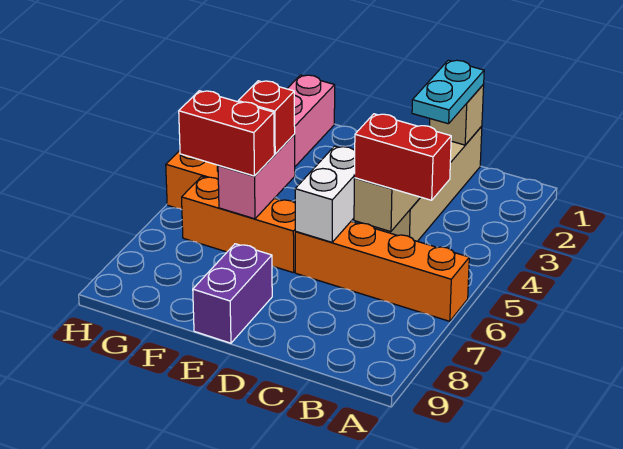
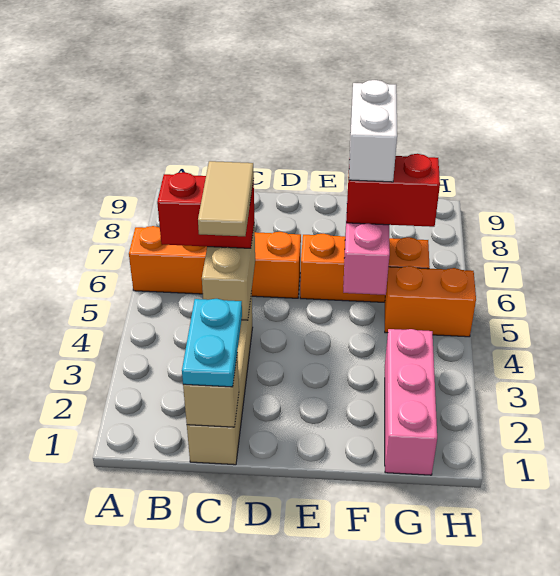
none -> tan tile C4:C5 level 4
white brick D5:D6 level 2 -> white brick F6:F7 level 4
purple brick E8:E9 level 1 -> none
red brick F5 level 3 -> none

